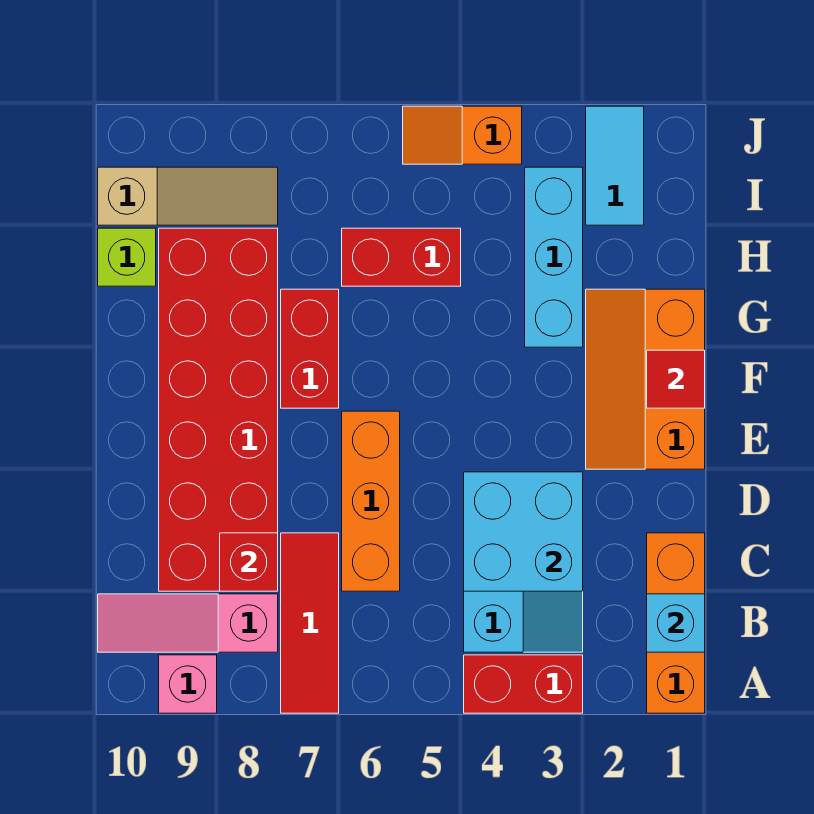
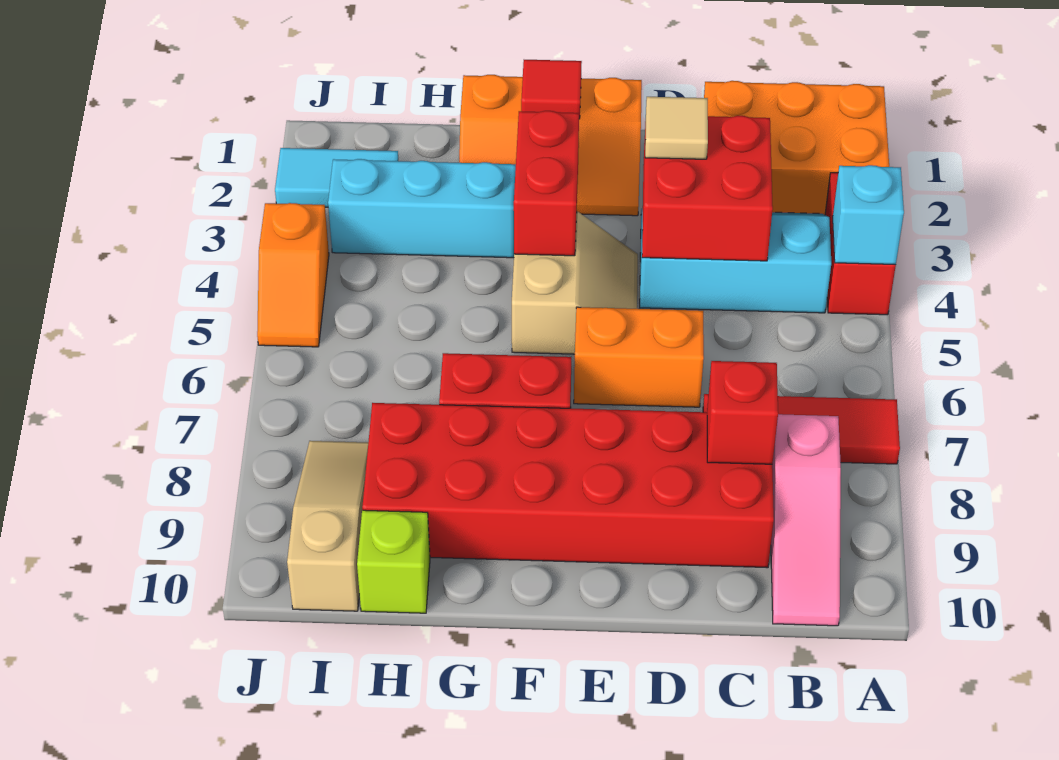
orange brick A1:C1 level 1 -> orange brick A1:C2 level 1
pink brick A9 level 1 -> none
cyan brick B1 level 2 -> cyan brick A4 level 2
cyan brick C3:D4 level 2 -> red brick C3:D4 level 2
orange brick C6:E6 level 1 -> orange brick D6:E6 level 1
none -> tan tile D3 level 3
none -> tan slope E4:F5 level 1 top F
red brick H5:H6 level 1 -> red brick F3:F4 level 2

